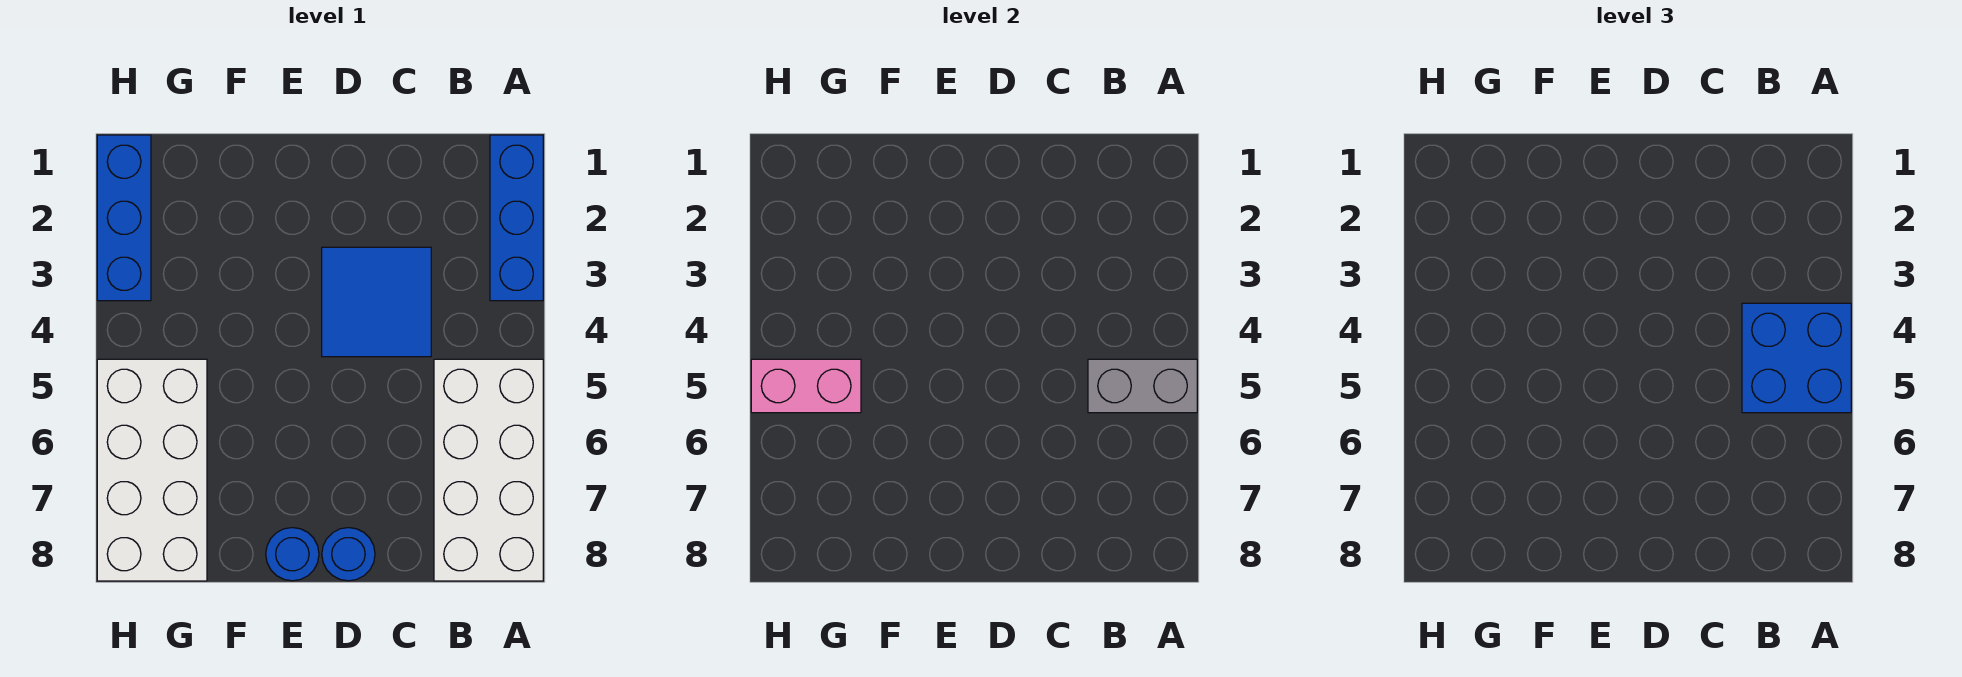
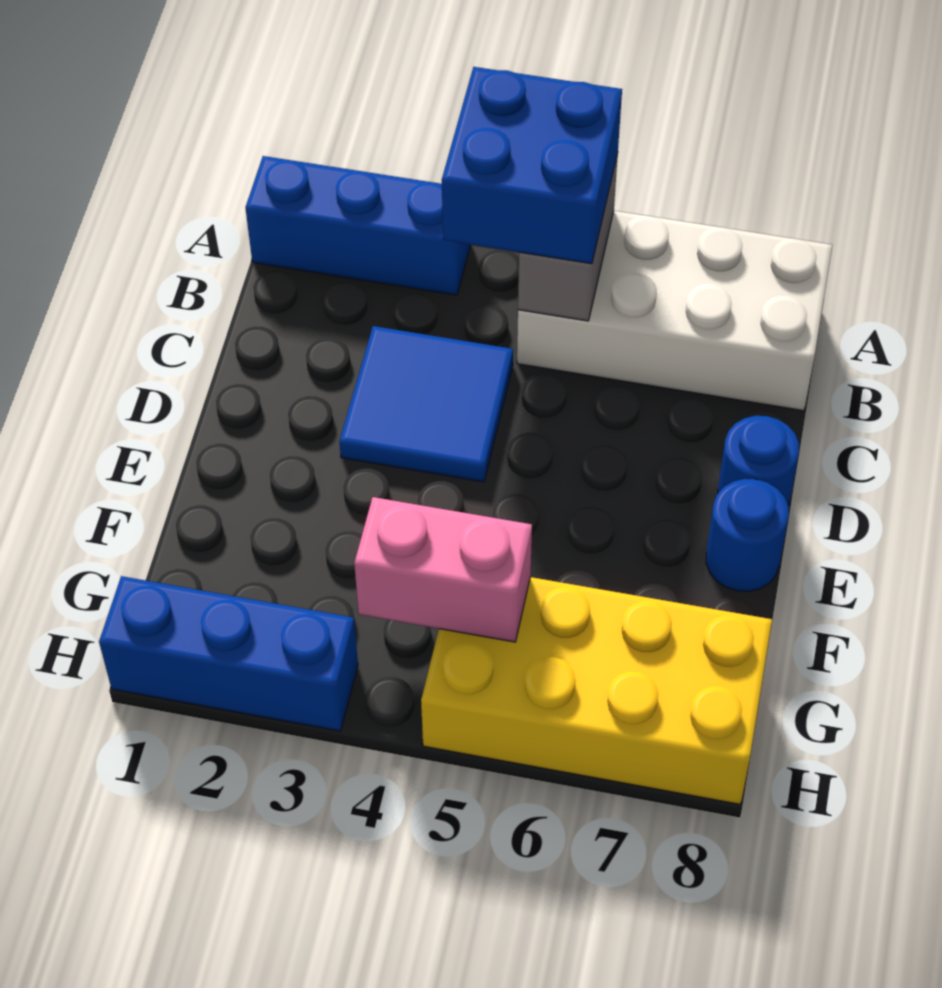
white brick G5:H8 level 1 -> yellow brick G5:H8 level 1
pink brick G5:H5 level 2 -> pink brick G4:G5 level 2

